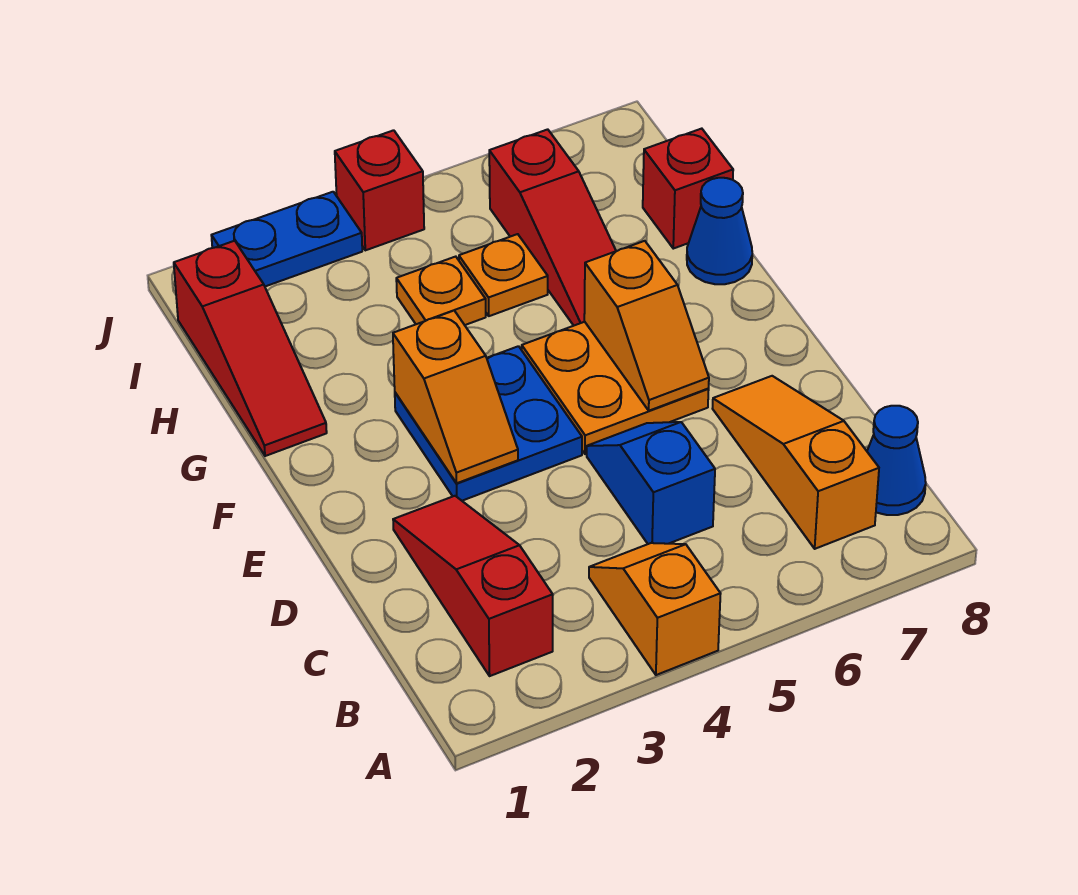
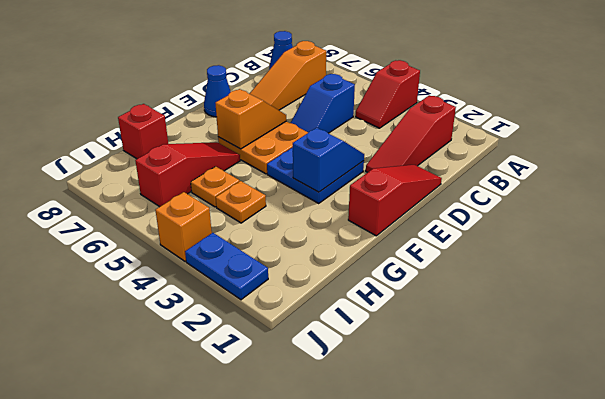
orange slope A4:B4 level 1 top A -> red slope A4:B4 level 1 top A
orange slope E3:F3 level 2 top F -> blue slope E3:F3 level 2 top F
red slope G1:I1 level 1 top I -> red slope D1:F1 level 1 top F
blue cone G8 level 1 -> blue cone E8 level 1
red brick J4 level 1 -> orange brick J4 level 1

